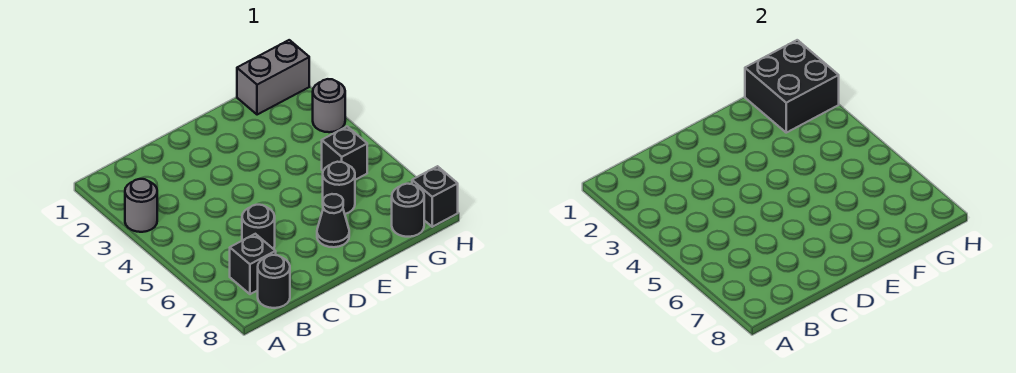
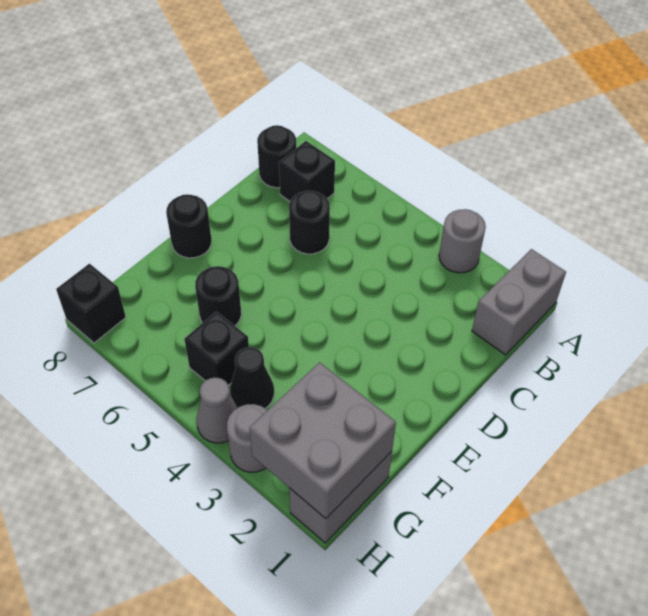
none -> grey brick A1:B1 level 1
black cone E7 level 1 -> black cone G4 level 1
black brick G1:H2 level 2 -> grey brick G1:H2 level 2
black round brick G8 level 1 -> black round brick E8 level 1
none -> grey cone H4 level 1

